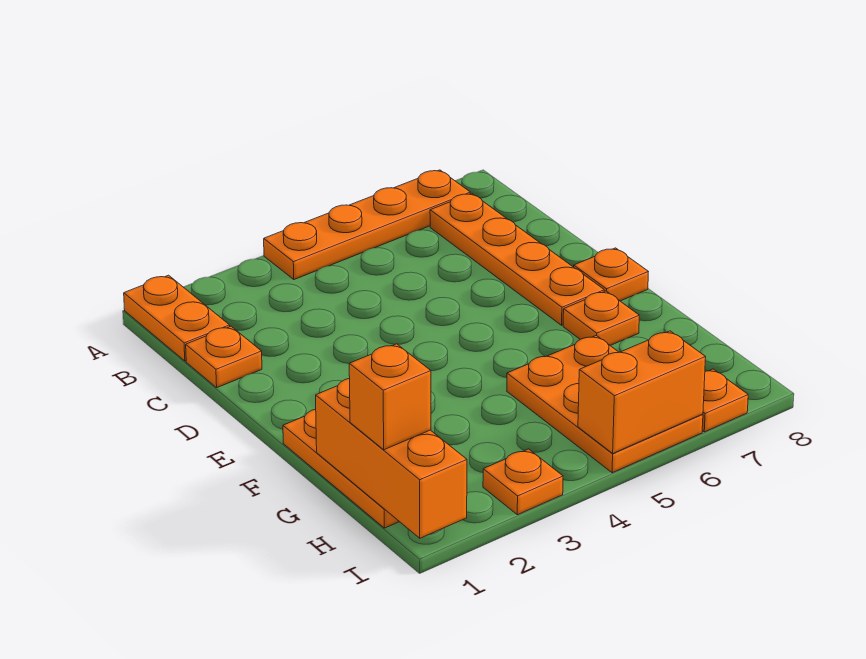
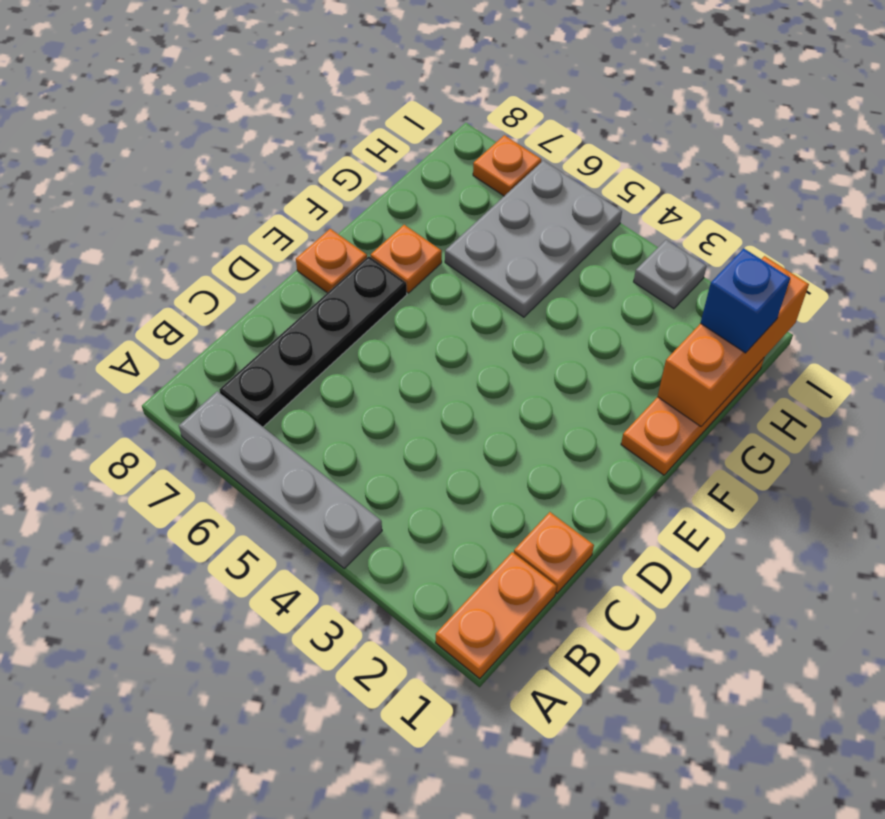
orange plate A4:A7 level 1 -> grey plate A4:A7 level 1
orange plate B7:E7 level 1 -> black plate B7:E7 level 1
orange plate G5:I6 level 1 -> grey plate G5:I6 level 1
orange brick H1 level 3 -> blue brick H1 level 3
orange plate I3 level 1 -> grey plate I3 level 1
orange brick I5:I6 level 2 -> none

